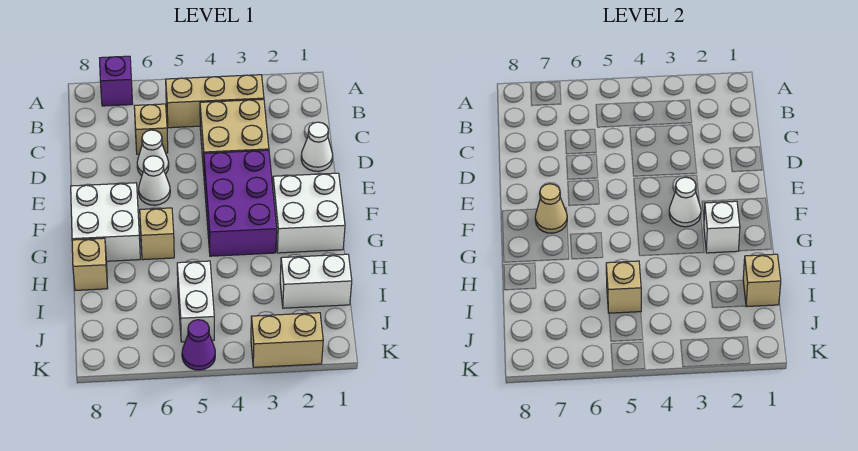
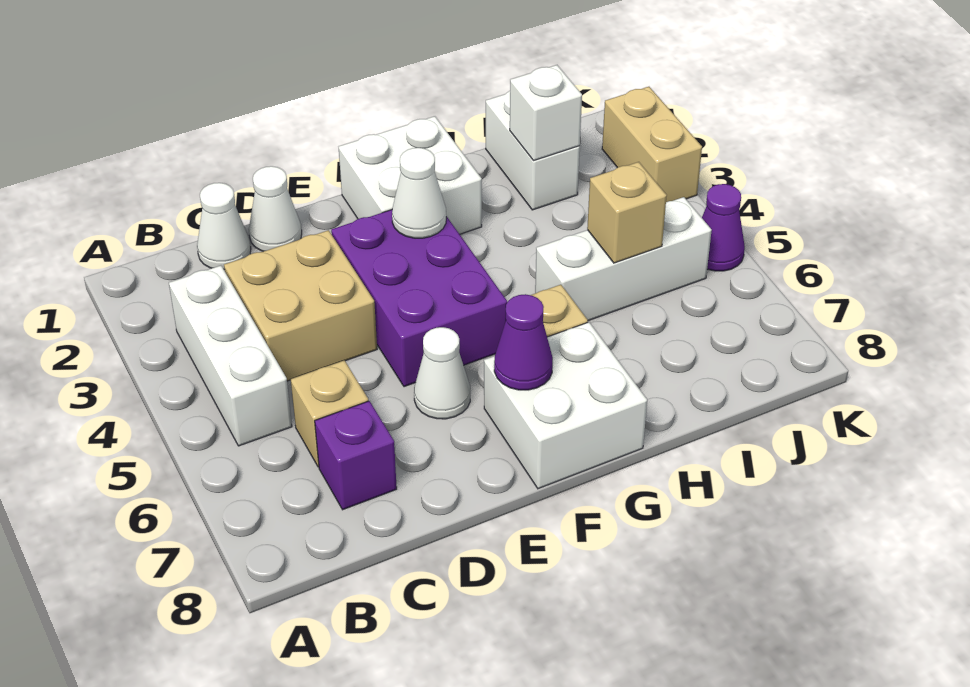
purple brick A7 level 1 -> purple brick C7 level 1
tan brick B3:B5 level 1 -> white brick B3:B5 level 1
white cone D6 level 1 -> white cone C1 level 1
purple brick E3:G4 level 1 -> purple brick E3:F5 level 1
tan cone F7 level 2 -> purple cone F7 level 2
white brick G2 level 2 -> white brick I2 level 2
tan brick H8 level 1 -> none
tan brick I1 level 2 -> none
white brick I5:J5 level 1 -> white brick H5:J5 level 1

